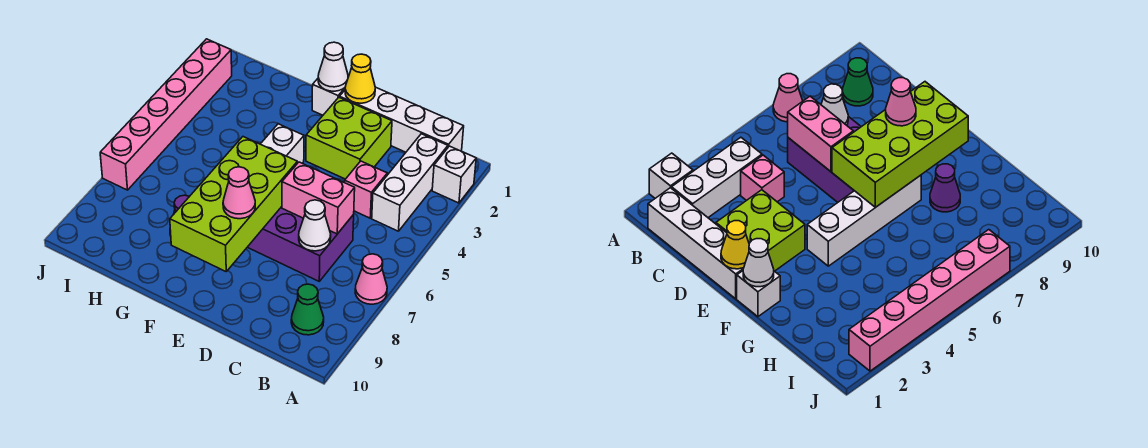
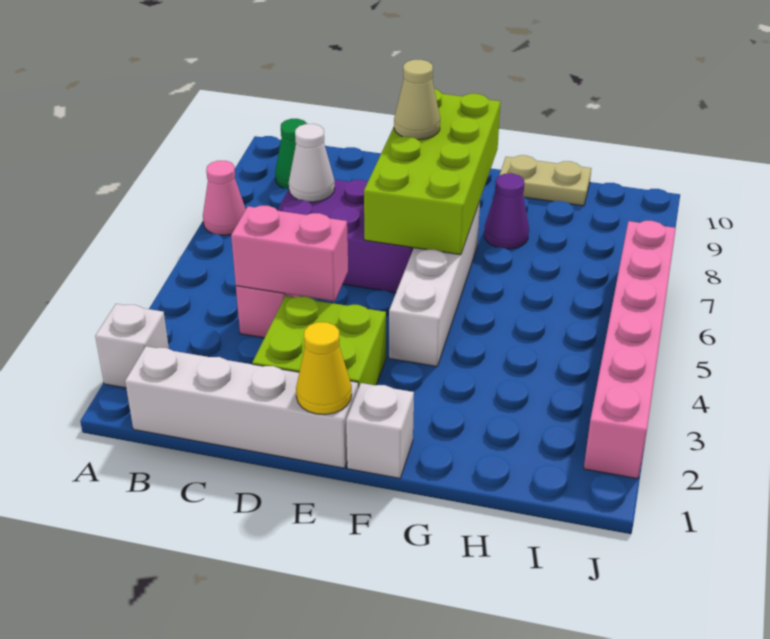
white brick B2:B4 level 1 -> none
pink brick C6:D6 level 2 -> pink brick C4:D4 level 2
pink cone E8 level 3 -> tan cone E8 level 3
white cone F1 level 2 -> none
none -> tan plate G10:H10 level 1

